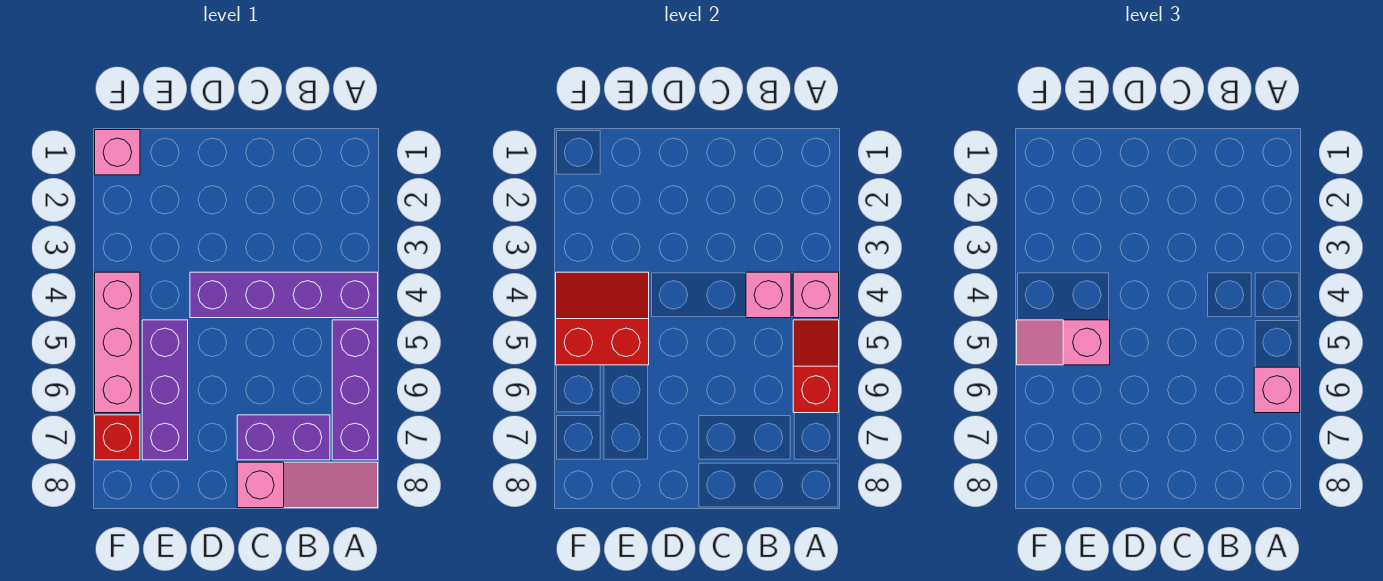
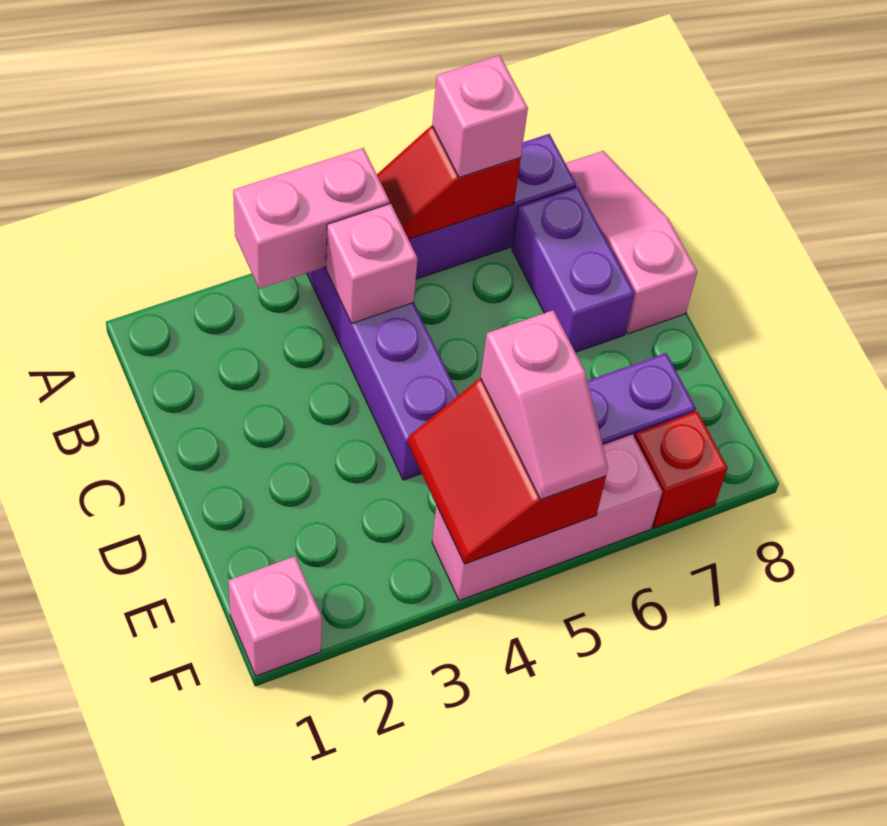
pink brick A4 level 2 -> pink brick A3:A4 level 2

